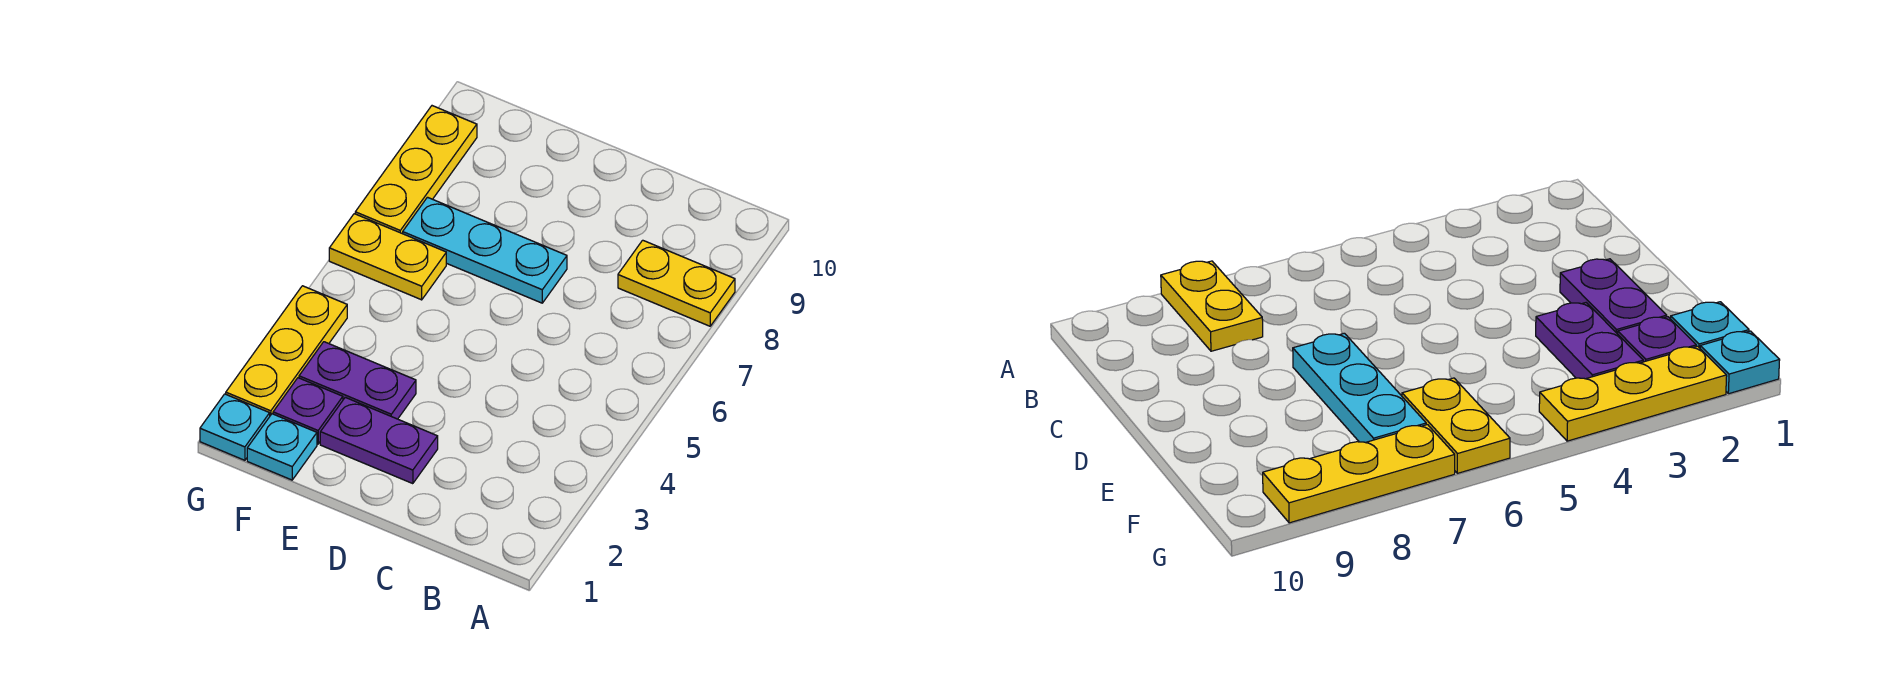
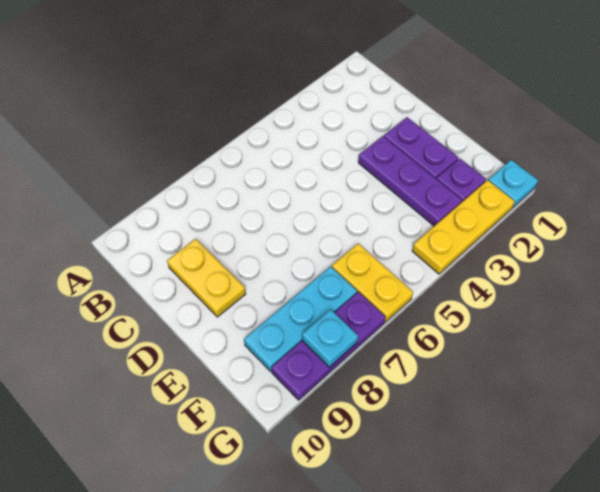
yellow plate A8:B8 level 1 -> yellow plate C9:D9 level 1
cyan plate D7:F7 level 1 -> cyan plate F7:F9 level 1
purple plate E3:F3 level 1 -> purple plate D3:F3 level 1
cyan plate F1 level 1 -> cyan plate G8 level 2
yellow plate G7:G9 level 1 -> purple plate G7:G9 level 1

